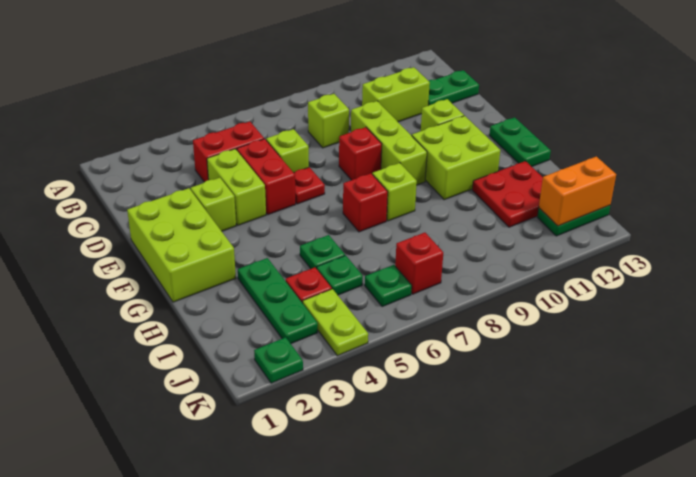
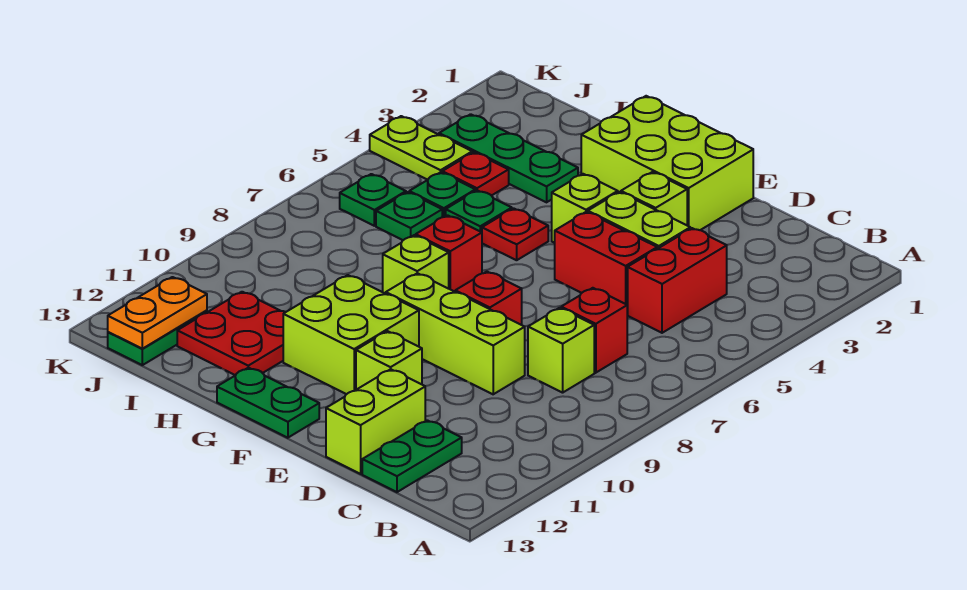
lime brick C10:C11 level 1 -> lime brick D12:D13 level 1
lime brick D6 level 1 -> lime brick F4 level 1
red plate E6 level 1 -> red plate G5 level 1
red brick J7 level 1 -> red brick C7 level 1
orange brick J12:J13 level 2 -> orange plate J12:J13 level 2
green plate K2 level 1 -> green plate I6 level 1

